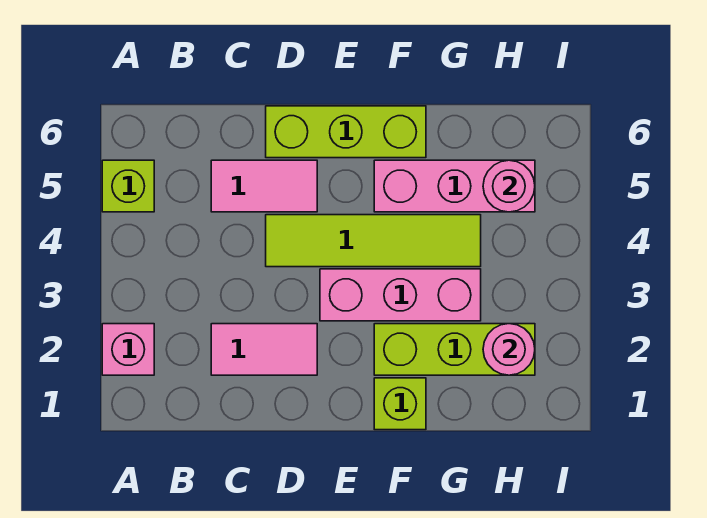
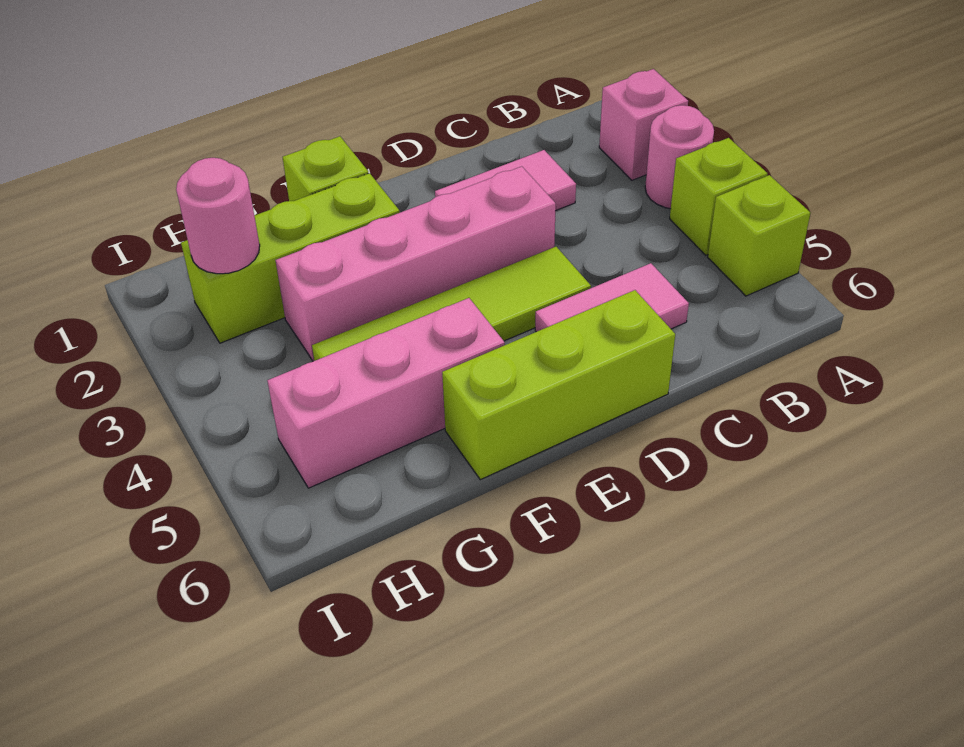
none -> lime brick A4 level 1
pink brick E3:G3 level 1 -> pink brick D3:G3 level 1
pink round brick H5 level 2 -> pink round brick A3 level 1

